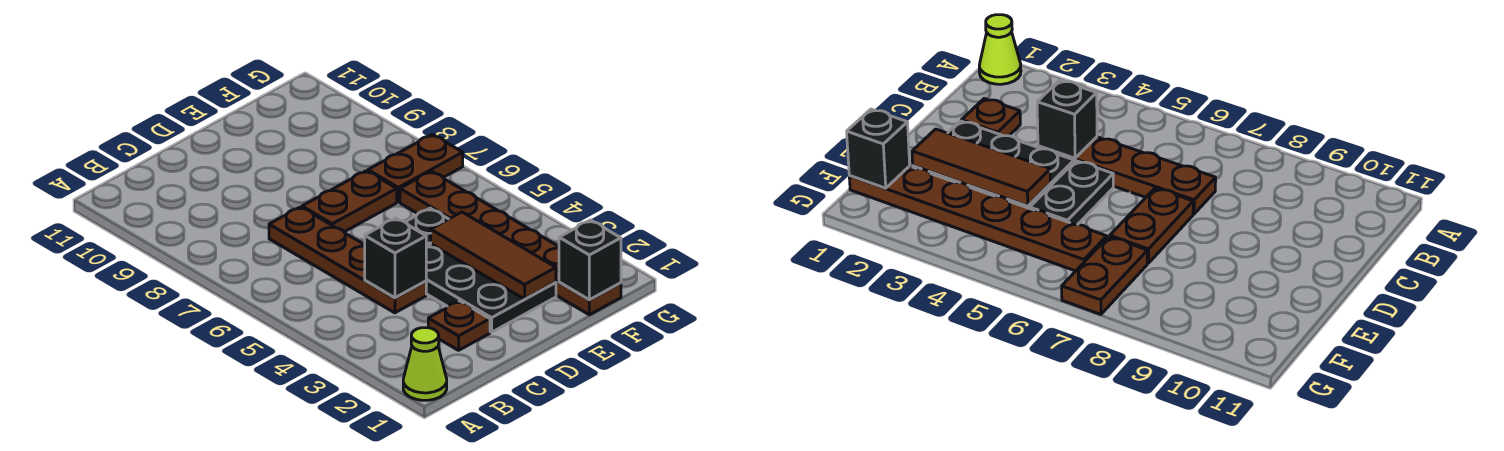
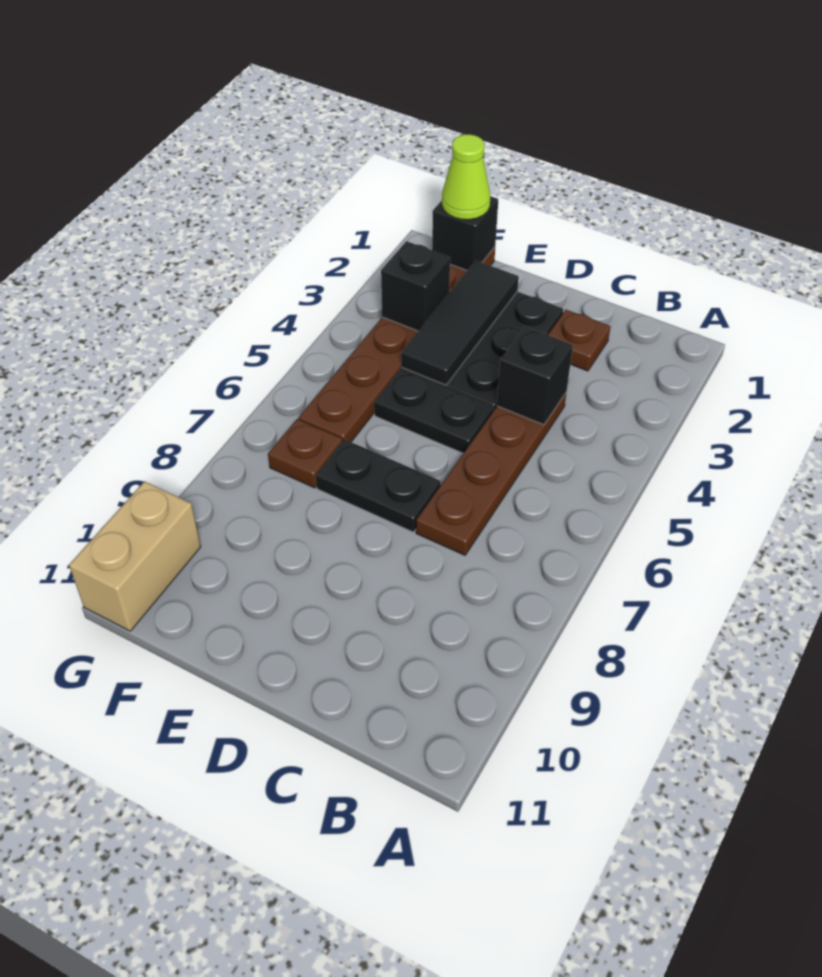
lime cone A1 level 1 -> lime cone F1 level 3
brown plate D7:E7 level 1 -> black plate D7:E7 level 1
brown tile E2:E4 level 2 -> black tile E2:E4 level 2
none -> black brick F3 level 2
brown plate F7:G7 level 1 -> brown plate F7 level 1
none -> tan brick G10:G11 level 1

